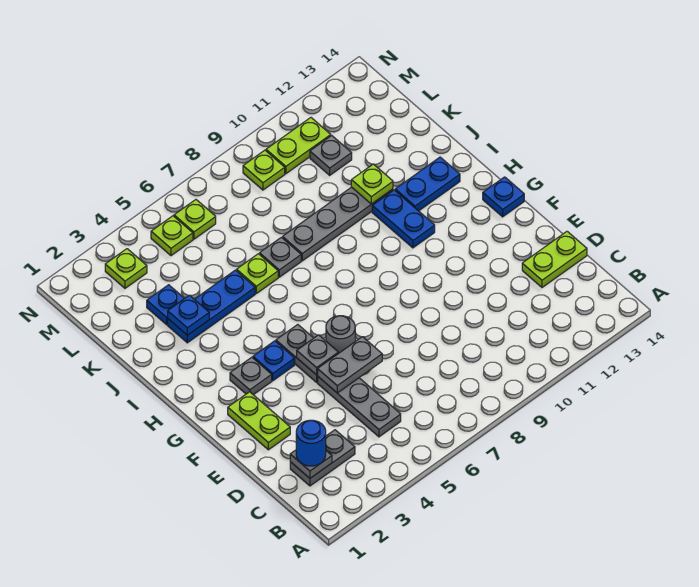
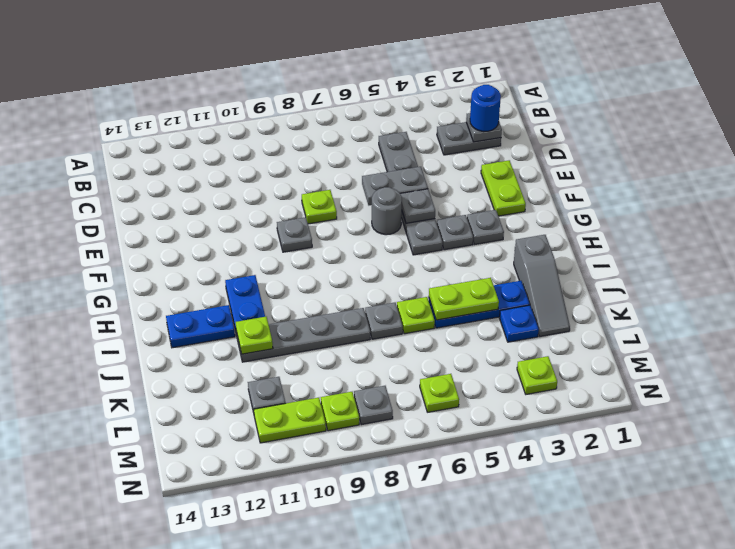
lime plate D13:D14 level 1 -> lime plate J4:J5 level 2
none -> grey plate F9 level 1
blue plate G4 level 1 -> grey plate G4 level 1
blue plate G14 level 1 -> none
none -> grey slope I2:K2 level 1 top I
blue plate J3 level 2 -> none
lime plate M5 level 1 -> lime plate E8 level 1
none -> grey plate M8 level 1

